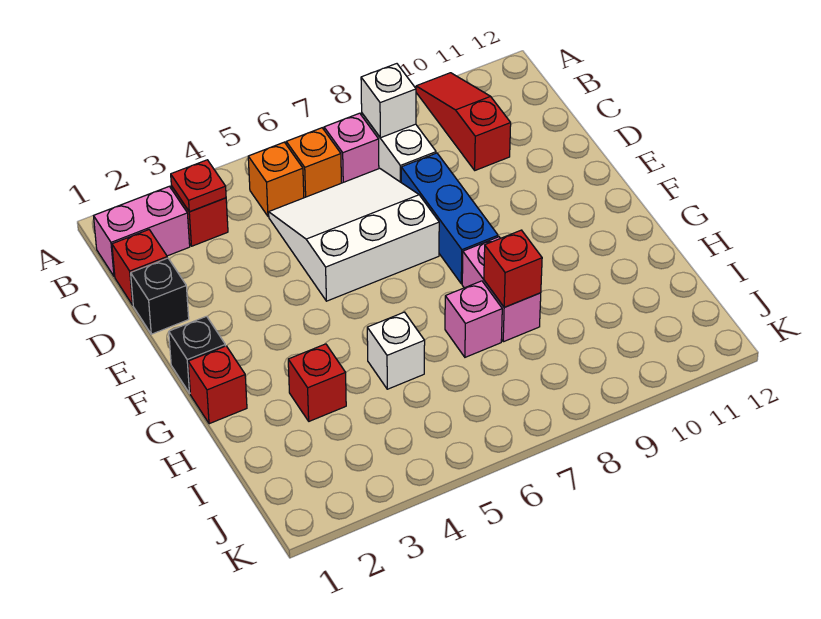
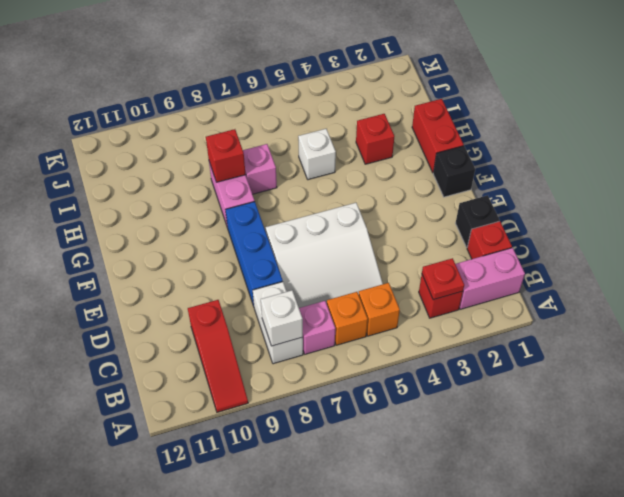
red brick G1 level 1 -> red brick G1:H1 level 1

